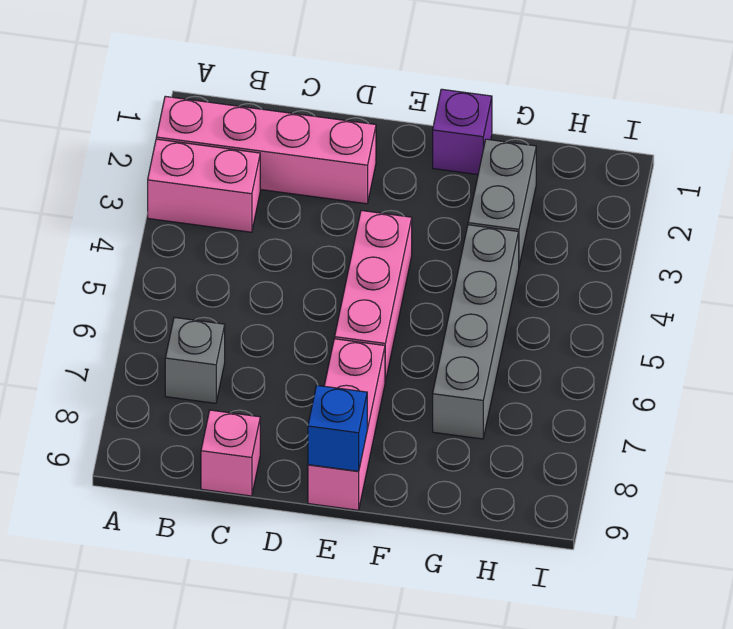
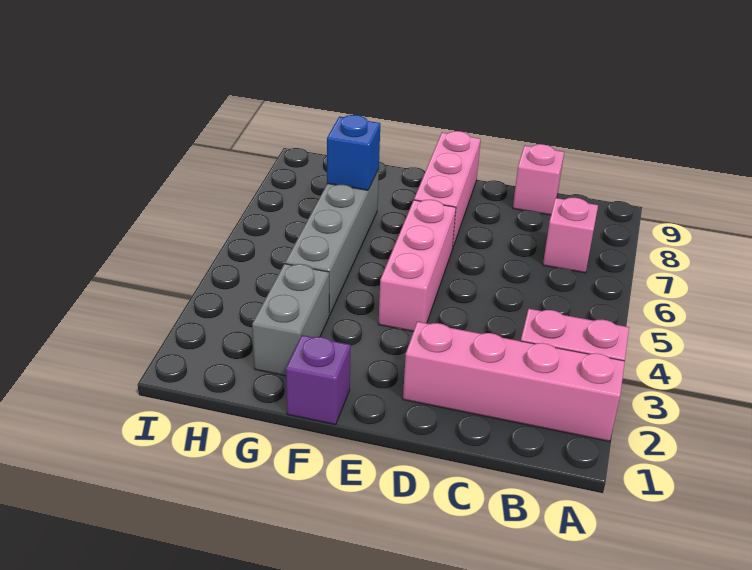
grey brick B7 level 1 -> pink brick B7 level 1
blue brick E9 level 2 -> blue brick G7 level 2

